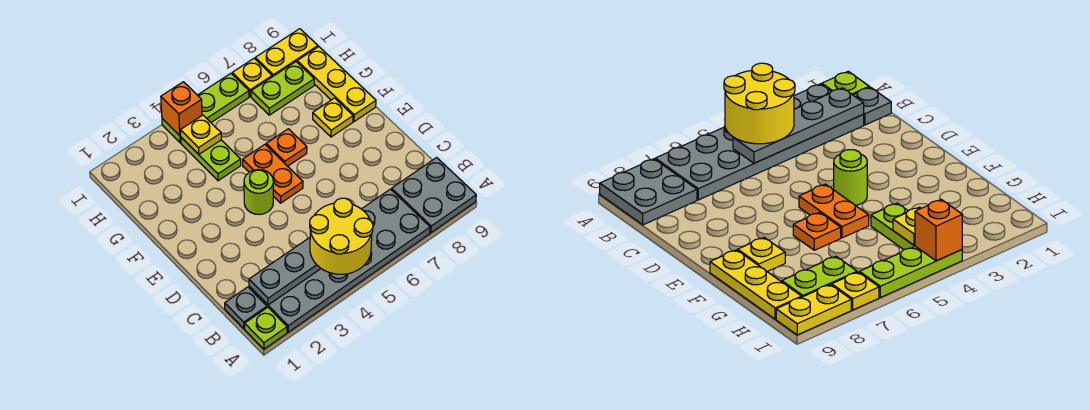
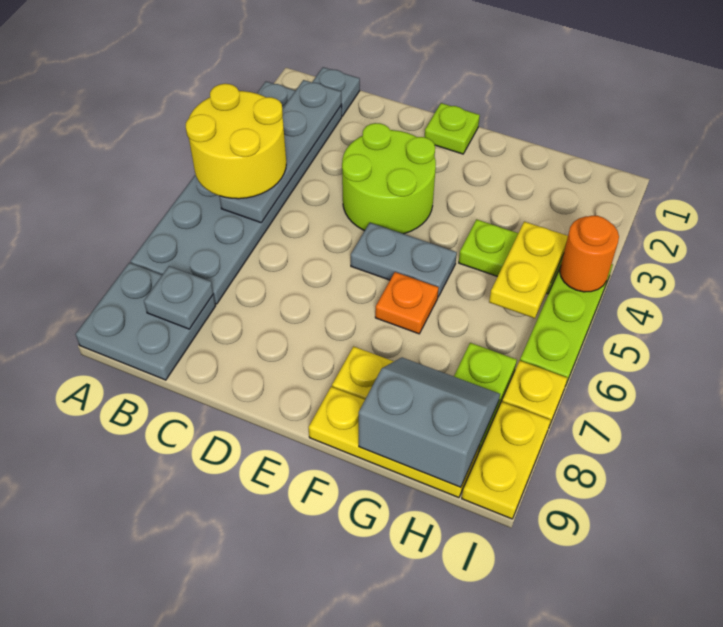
lime plate A1 level 1 -> lime plate E1 level 1
none -> grey plate B8 level 2
lime round brick E4 level 1 -> lime round brick D3:E4 level 1
orange plate E5:F5 level 1 -> grey plate E5:F5 level 1
none -> grey slope G8:H9 level 2 top 9
yellow plate H4 level 2 -> yellow plate H4:H5 level 2
orange brick I4 level 2 -> orange round brick I4 level 2

